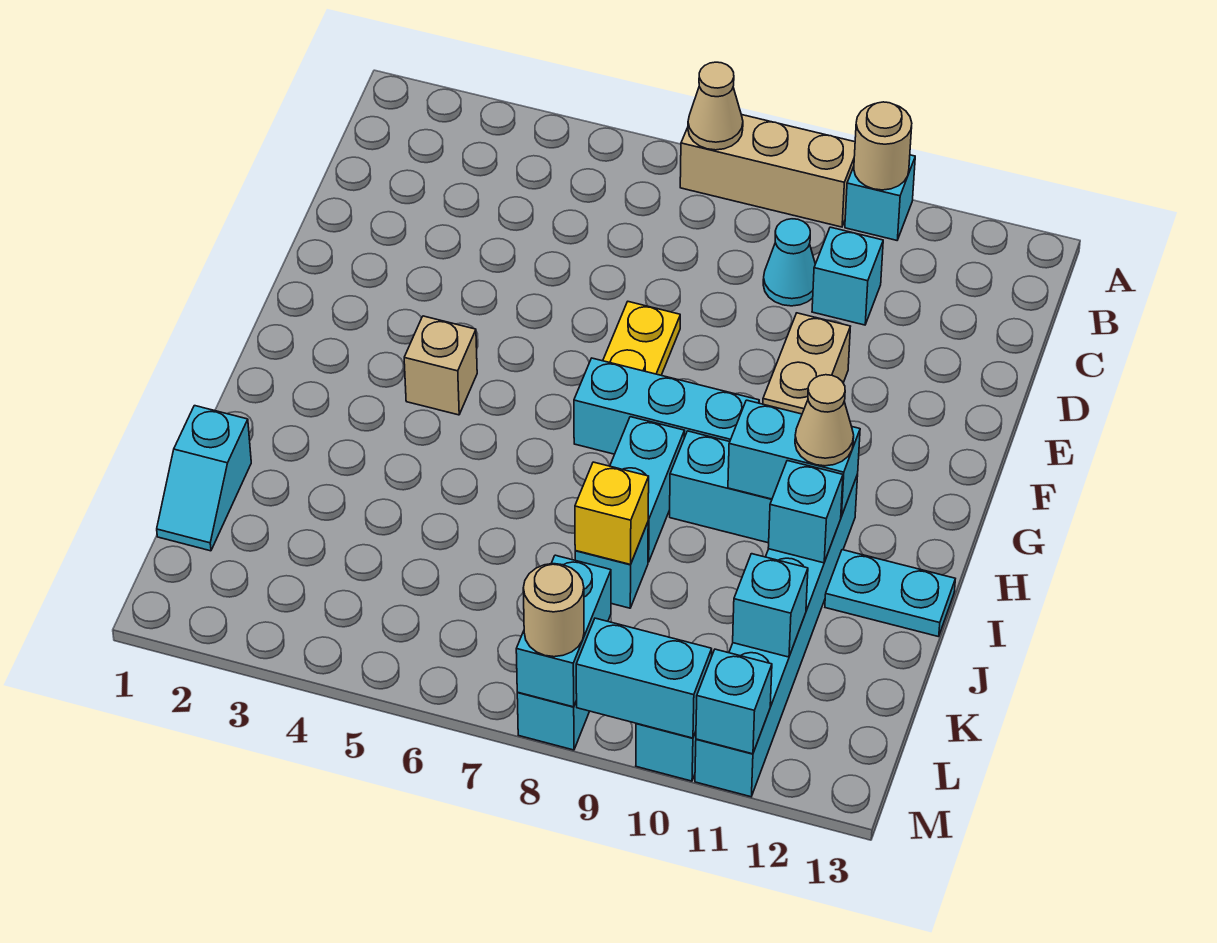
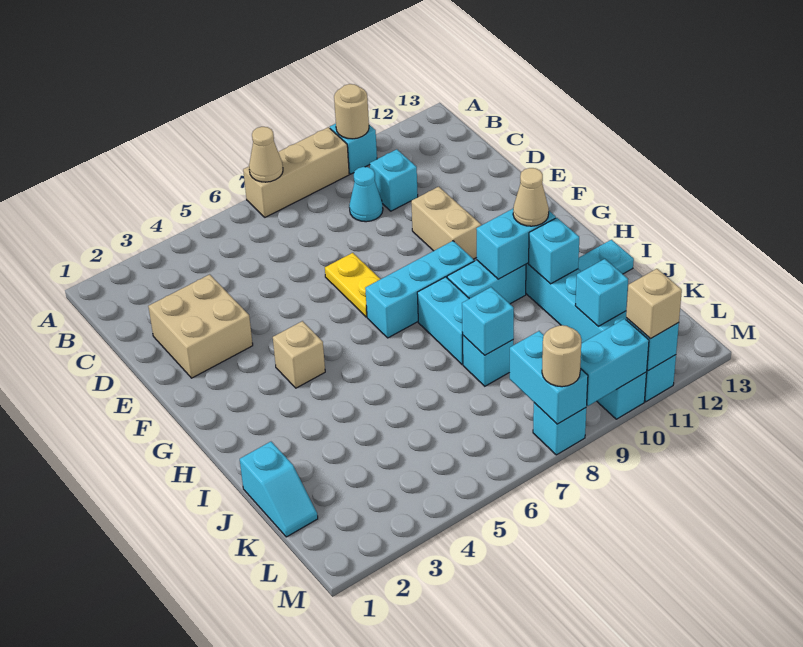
none -> tan brick D2:E3 level 1
yellow brick J8 level 2 -> cyan brick J8 level 2
none -> tan brick M11 level 3

